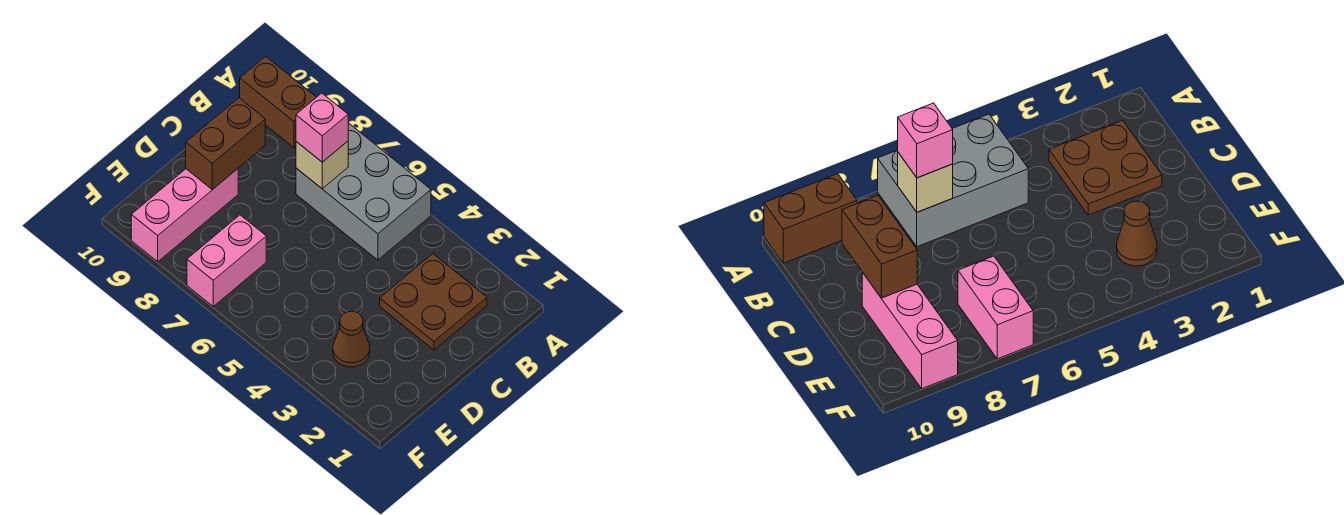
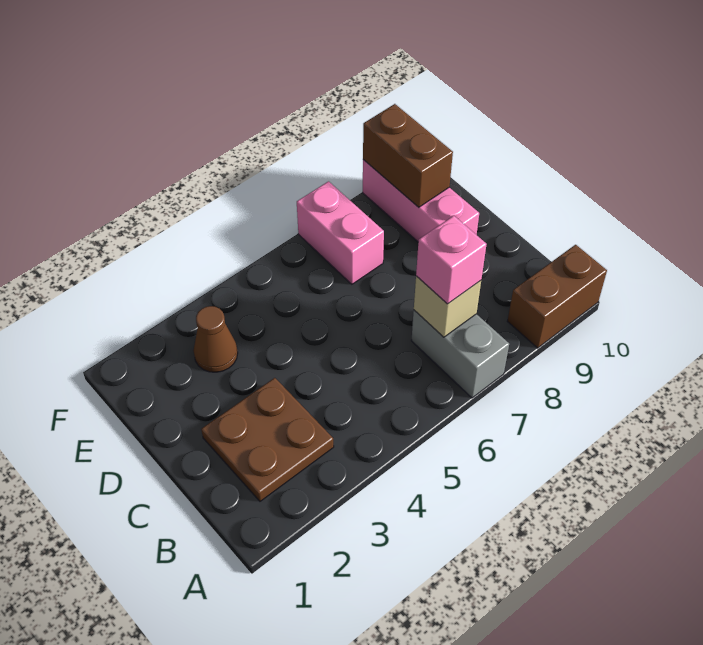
grey brick A5:B7 level 1 -> grey brick A7:B7 level 1
brown brick C9:D9 level 2 -> brown brick E9:F9 level 2

